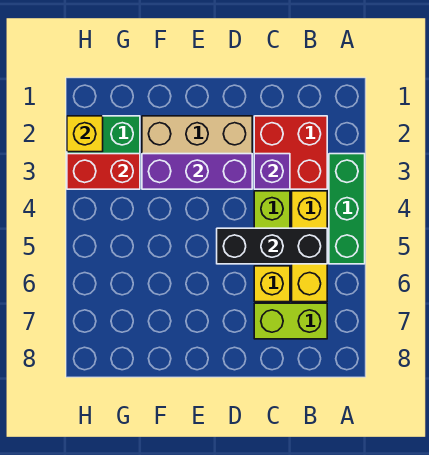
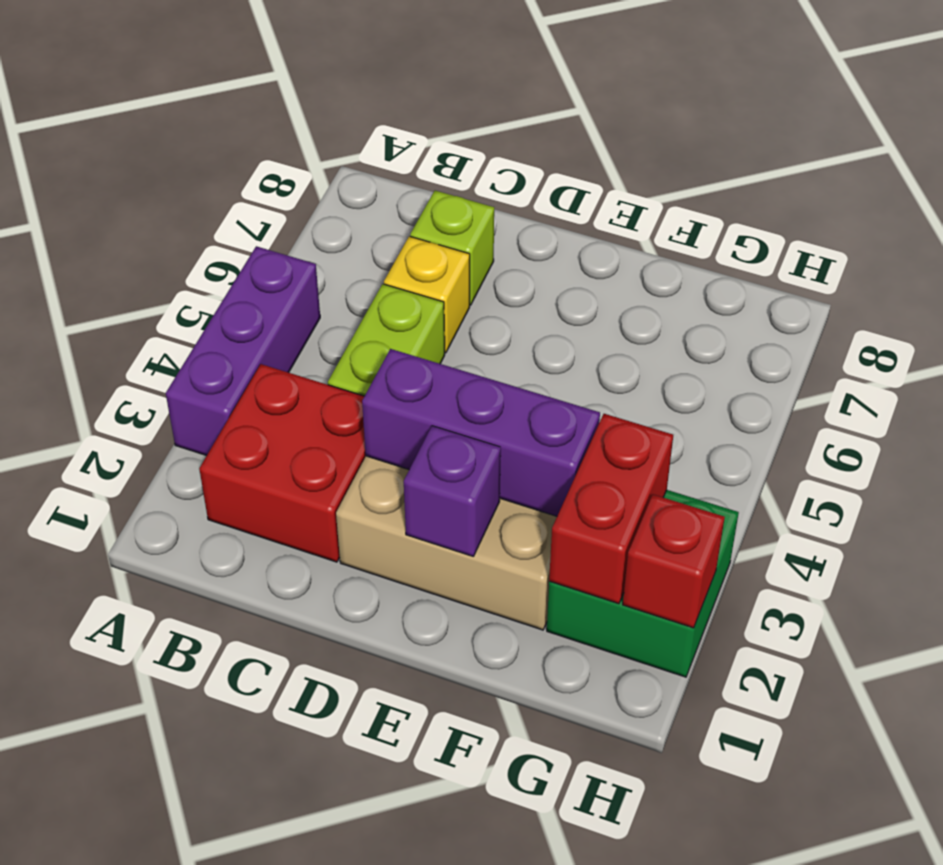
green brick A3:A5 level 1 -> purple brick A3:A5 level 1
yellow brick B4:B6 level 1 -> none
black brick B5:D5 level 2 -> none
lime brick B7:C7 level 1 -> lime brick C7 level 1
purple brick C3 level 2 -> purple brick E2 level 2
red brick G3:H3 level 2 -> red brick G2:G3 level 2
yellow brick H2 level 2 -> red brick H2 level 2

